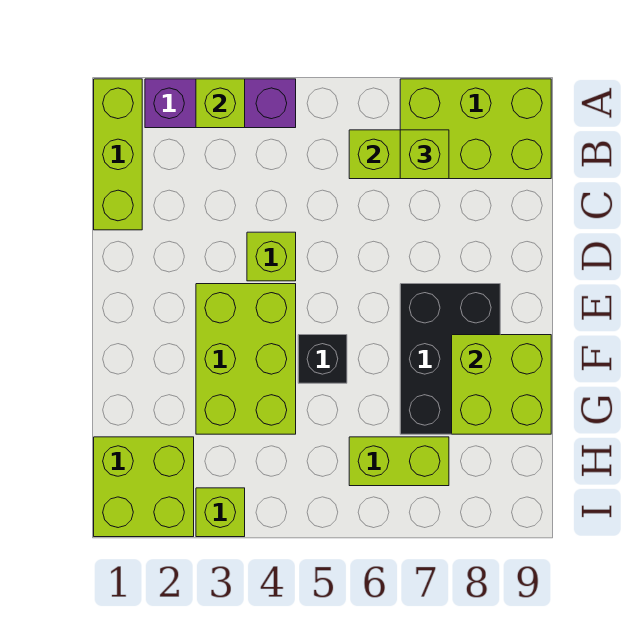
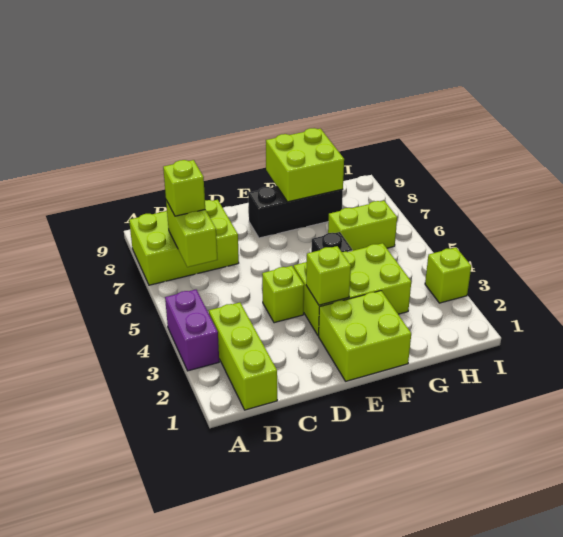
lime brick A1:C1 level 1 -> lime brick B1:B3 level 1
purple brick A2:A4 level 1 -> purple brick A3:A4 level 1
lime brick A3 level 2 -> lime brick E3 level 2
lime brick A7:B9 level 1 -> lime brick A7:C8 level 1
black brick E7:G8 level 1 -> black brick E8:G8 level 1
lime brick H1:I2 level 1 -> lime brick E1:F2 level 1
lime brick H6:H7 level 1 -> lime brick G6:H6 level 1

